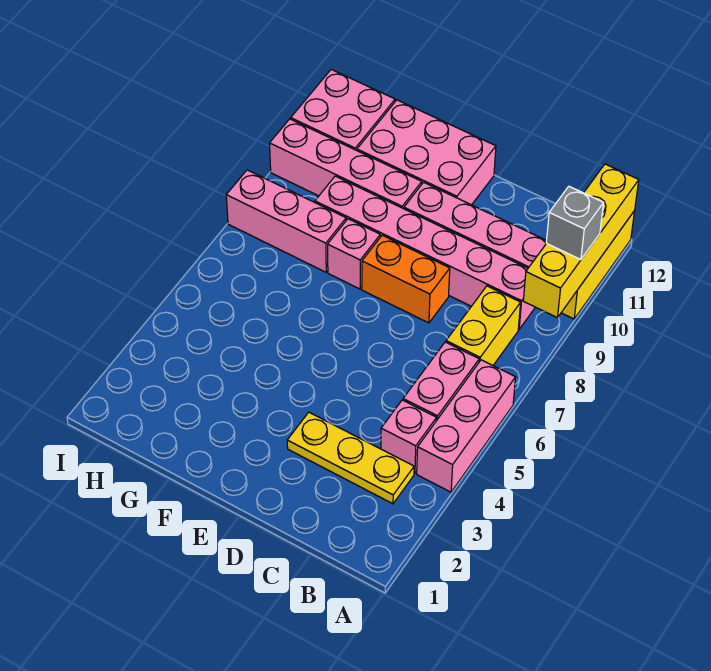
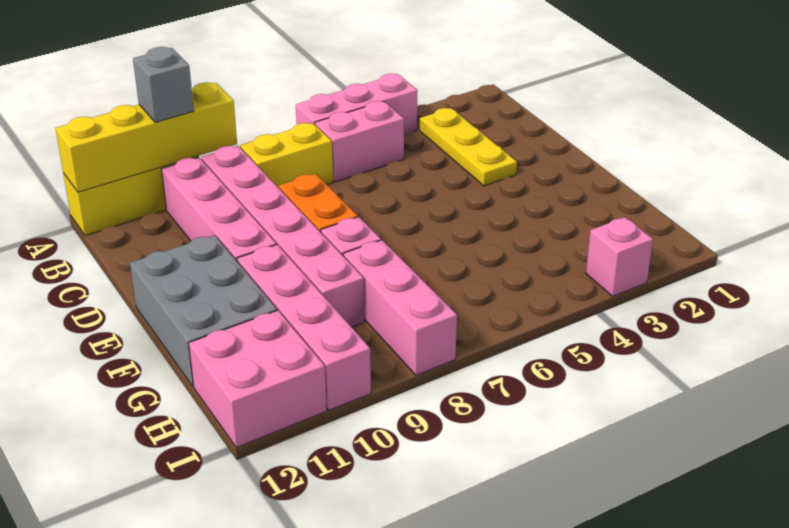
pink brick B4 level 1 -> pink brick I3 level 1
pink brick E11:G12 level 1 -> grey brick E11:G12 level 1

